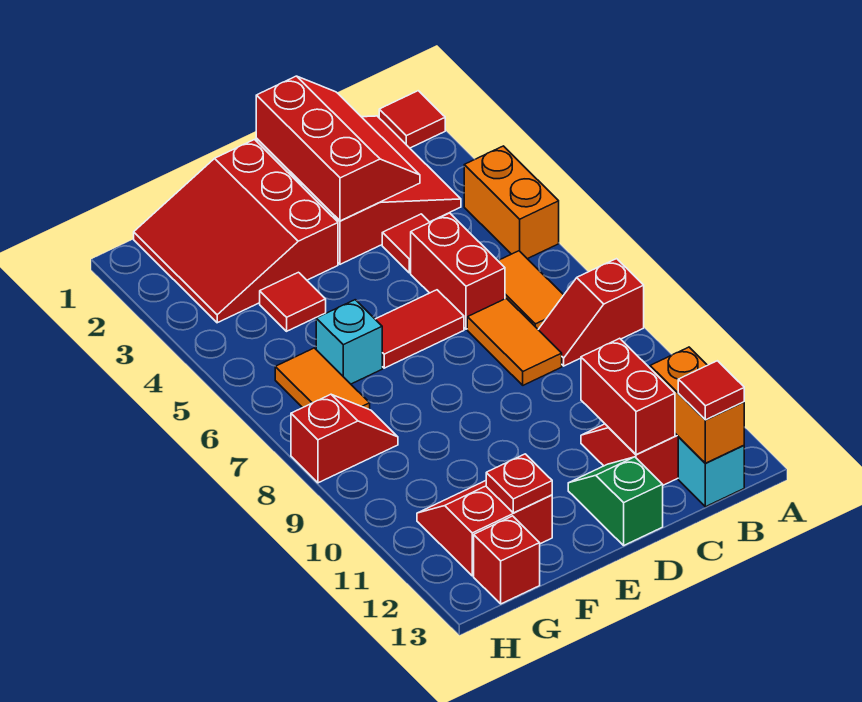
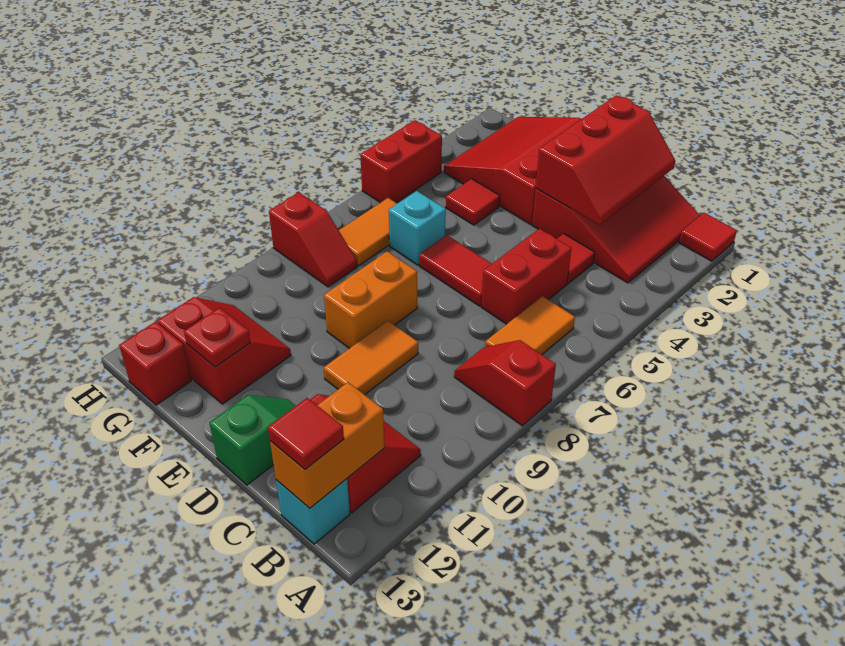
orange brick A4:A5 level 1 -> orange brick E8:E9 level 1
orange tile C7:C8 level 1 -> orange tile D9:D10 level 1
red brick C11:C12 level 2 -> red brick H4:H5 level 1

